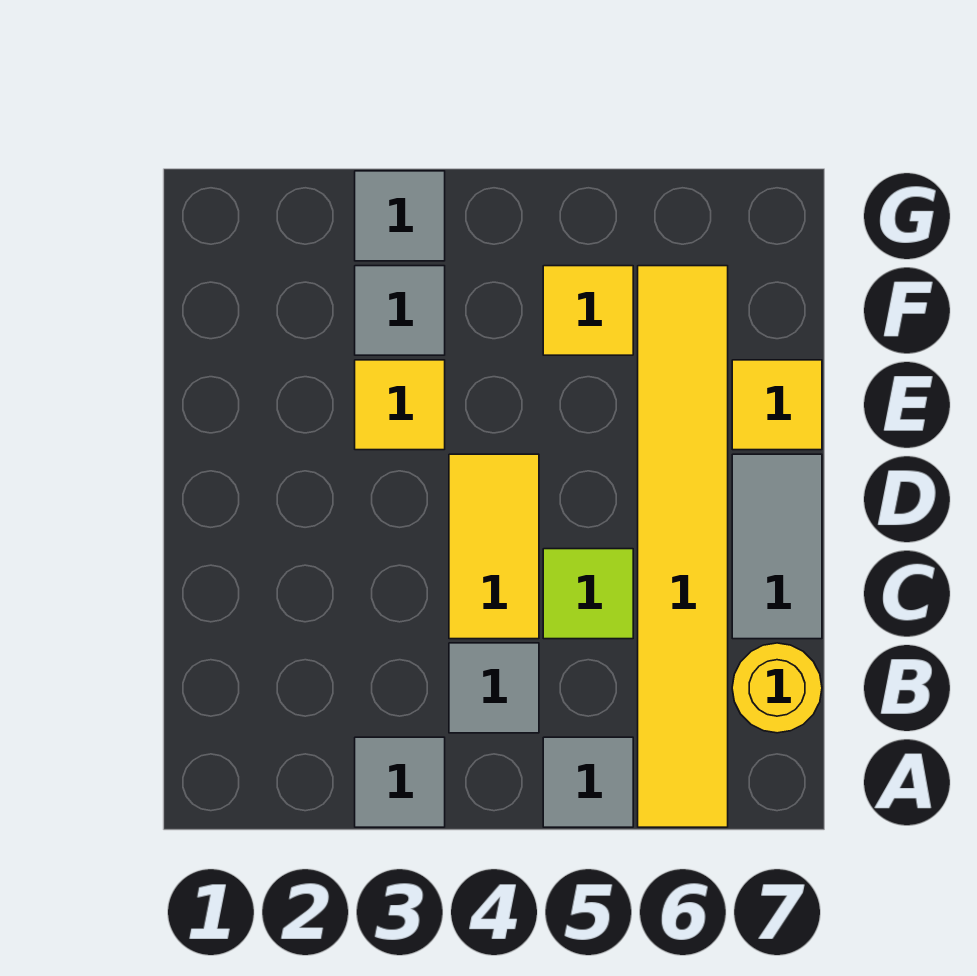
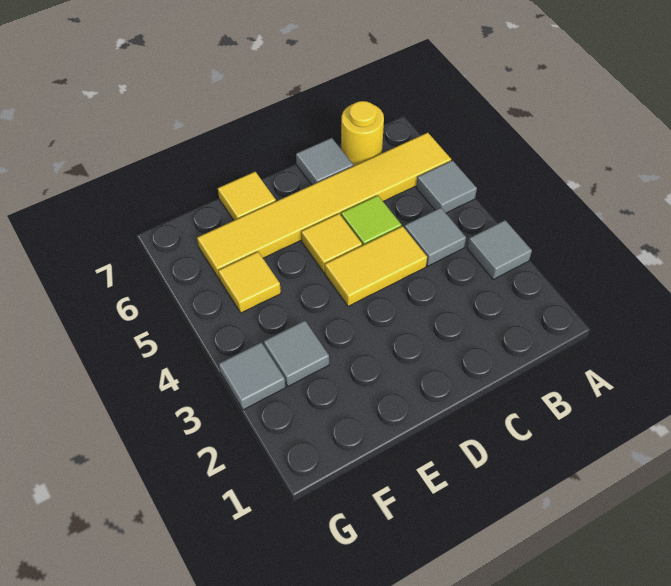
grey tile C7:D7 level 1 -> grey tile C7 level 1
yellow tile E3 level 1 -> yellow tile D5 level 1

